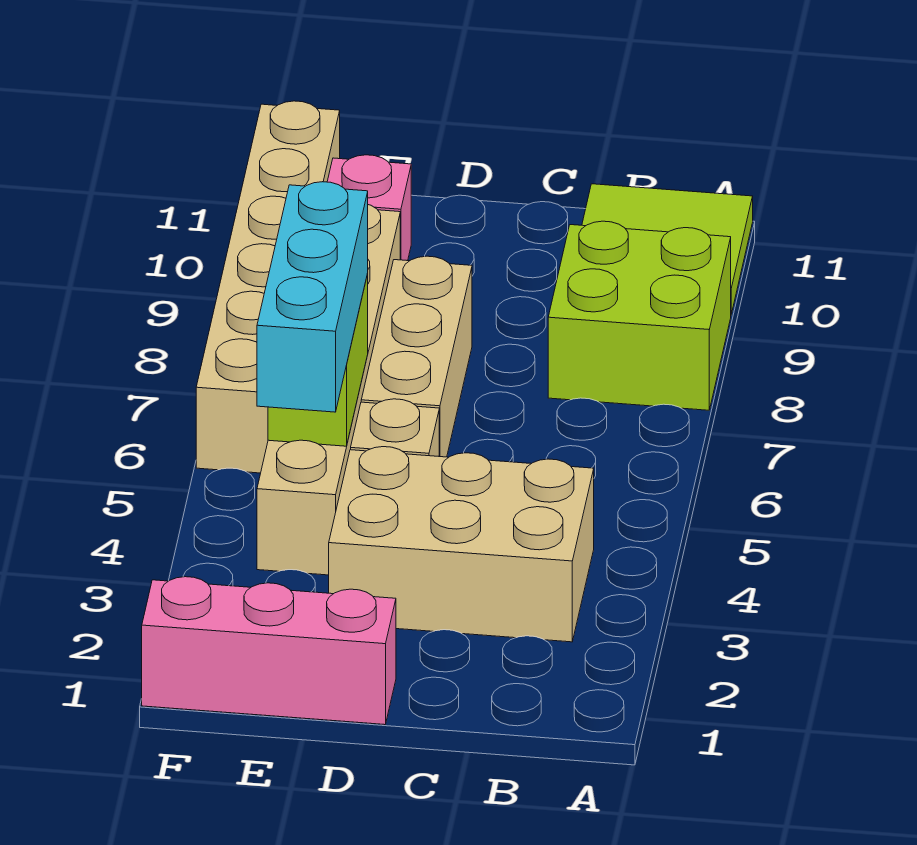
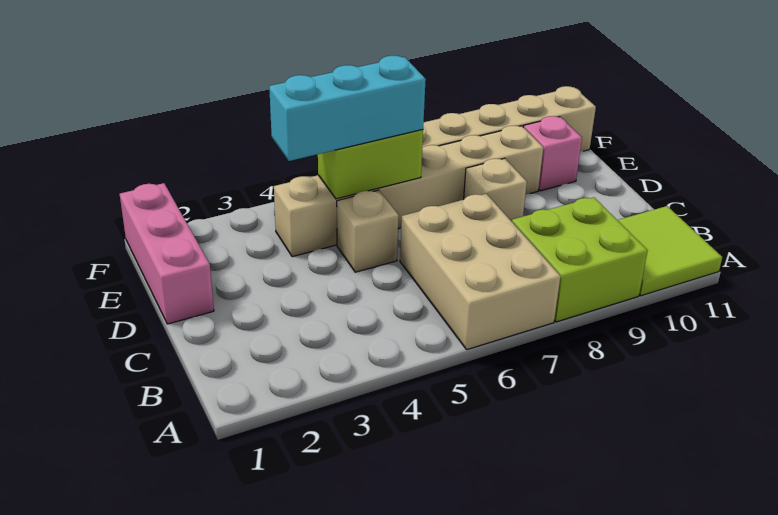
tan brick B3:D4 level 1 -> tan brick A6:C7 level 1
tan brick D6:D8 level 1 -> tan brick D8 level 1

